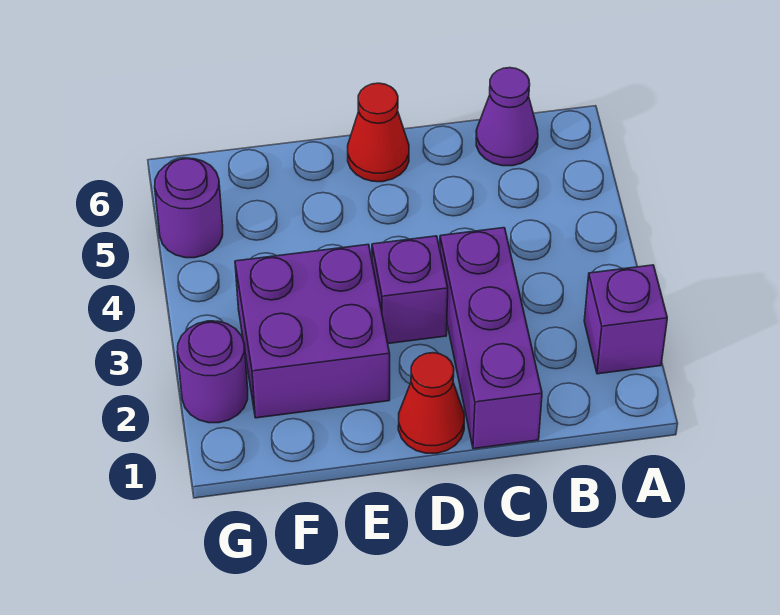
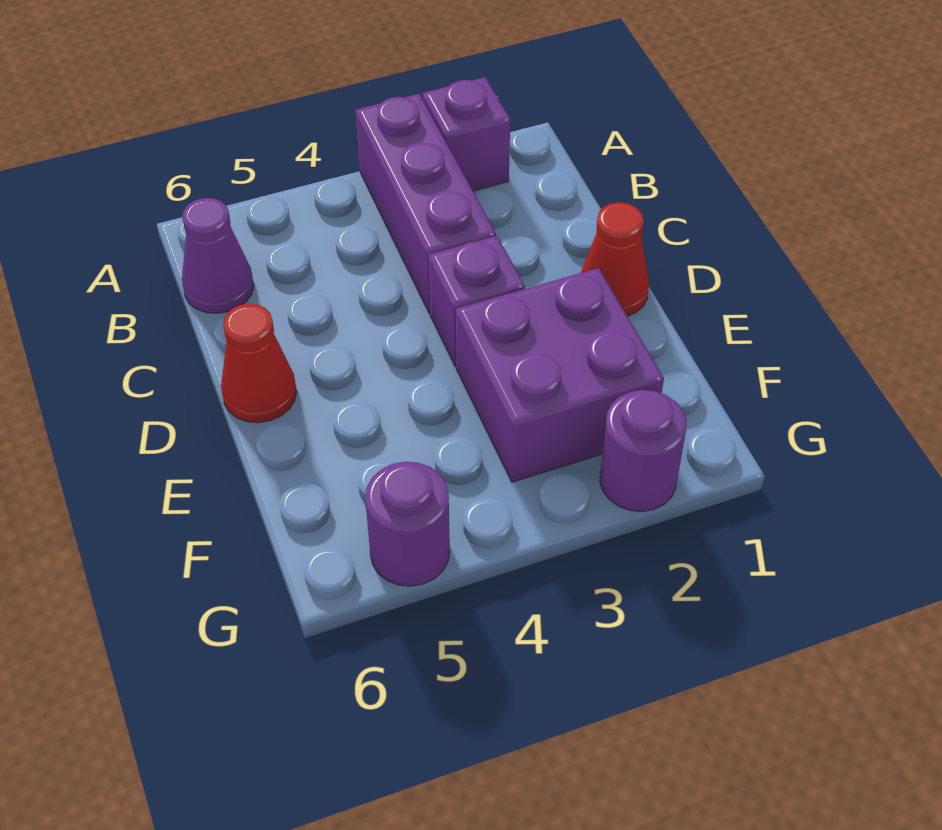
purple brick C1:C3 level 1 -> purple brick A3:C3 level 1

